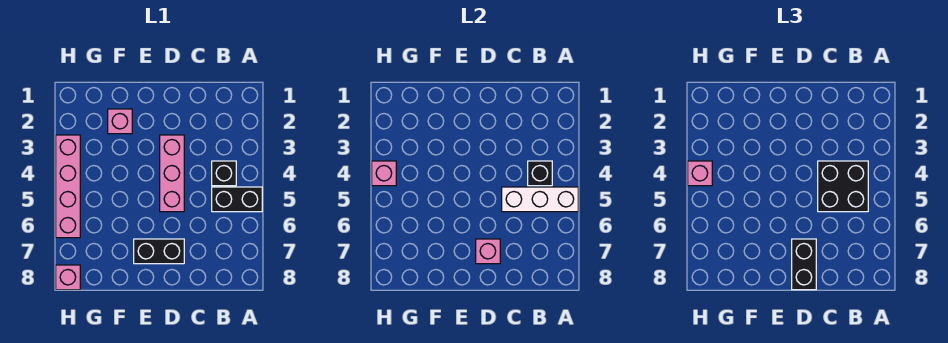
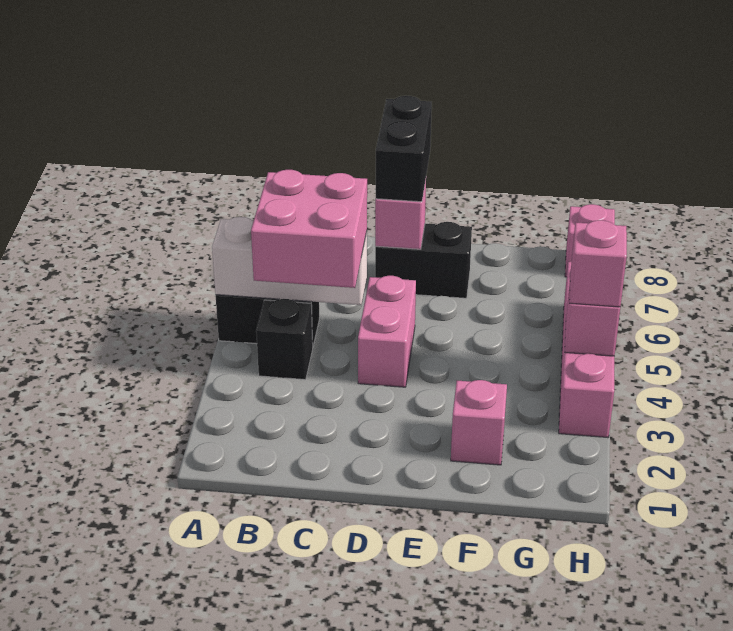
black brick B4 level 2 -> none
black brick B4:C5 level 3 -> pink brick B4:C5 level 3
pink brick D3:D5 level 1 -> pink brick D4:D5 level 1

